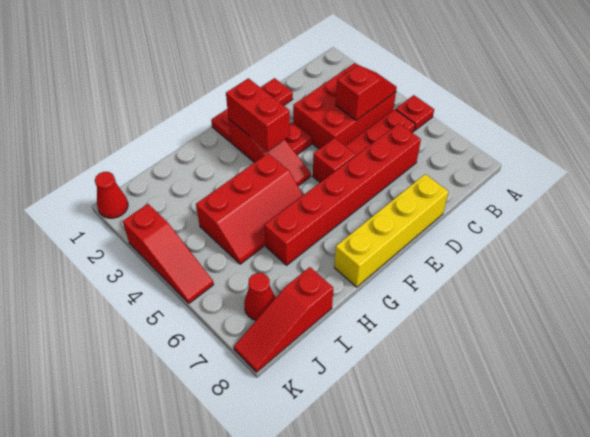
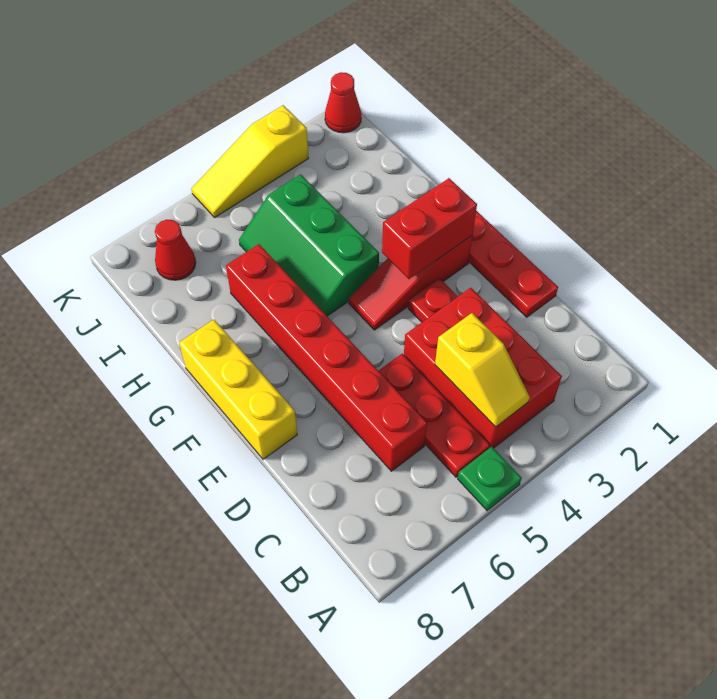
red plate A5 level 1 -> green plate A5 level 1
red slope B4:C4 level 2 top C -> yellow slope B4:C4 level 2 top C
yellow brick D8:G8 level 1 -> yellow brick E8:G8 level 1
red brick E5 level 1 -> none
red slope G4:I5 level 1 top 4 -> green slope G4:I5 level 1 top 4
red slope I8:K8 level 1 top I -> none
red slope K3:K5 level 1 top 3 -> yellow slope K3:K5 level 1 top 3

